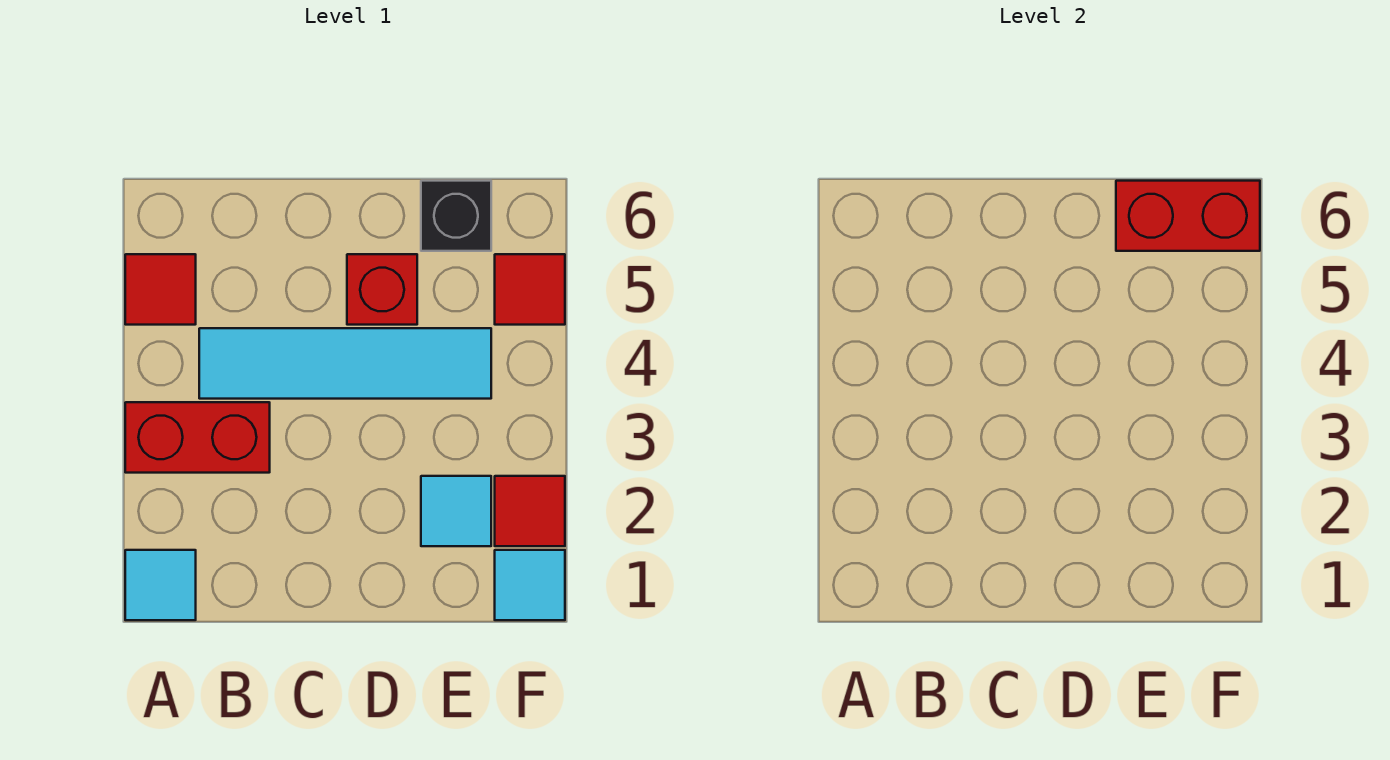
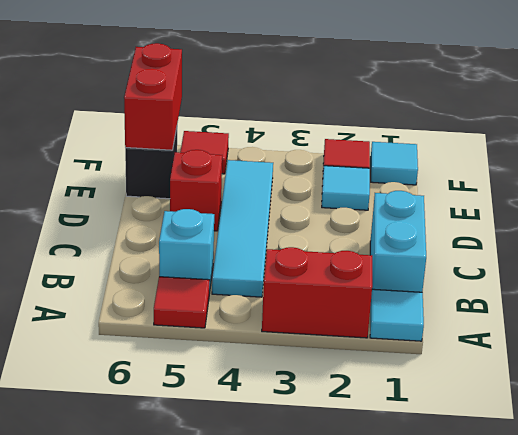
red brick A3:B3 level 1 -> red brick A2:A3 level 1
none -> cyan brick B1:C1 level 1
none -> cyan brick B5 level 1

